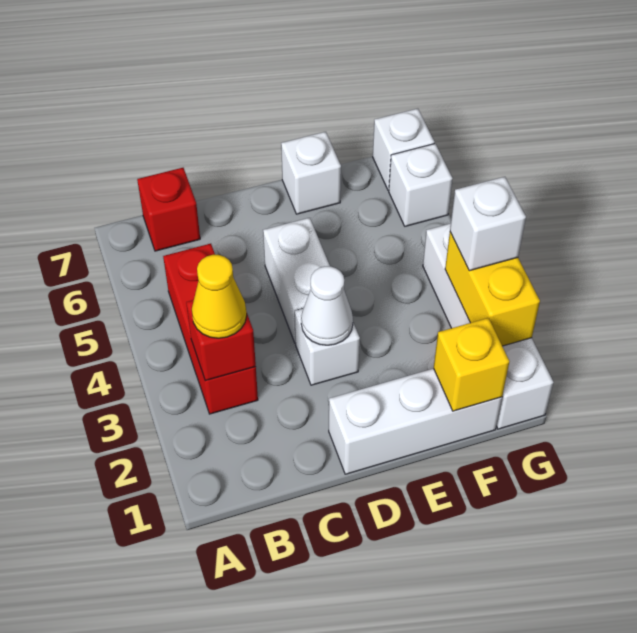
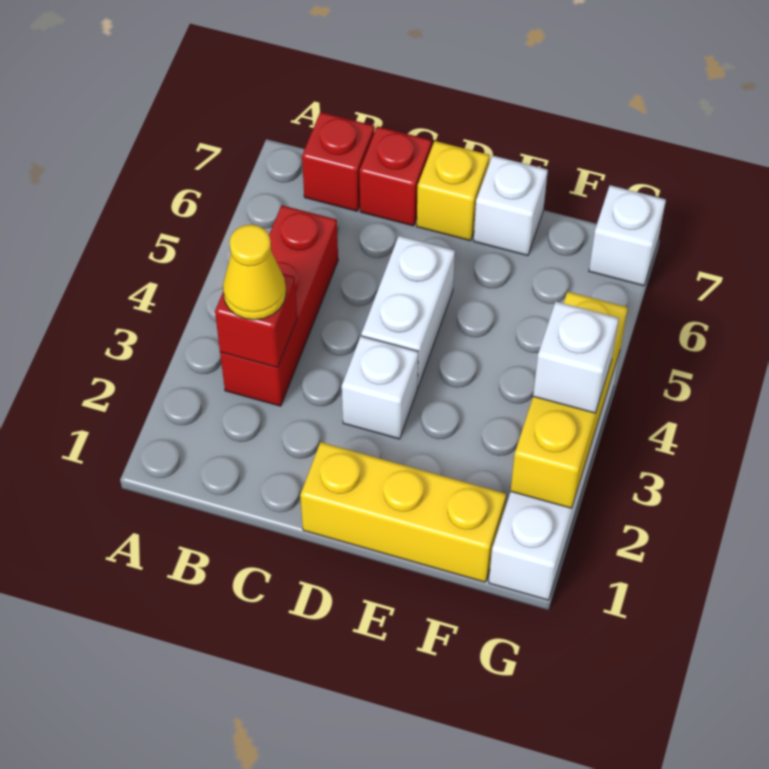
none -> red brick C7 level 1
white brick D1:F1 level 1 -> yellow brick D1:F1 level 1
white cone D3 level 2 -> none
yellow brick F1 level 2 -> yellow brick D7 level 1
yellow brick G2:G3 level 2 -> yellow brick G2:G4 level 2
white brick G6 level 1 -> none

